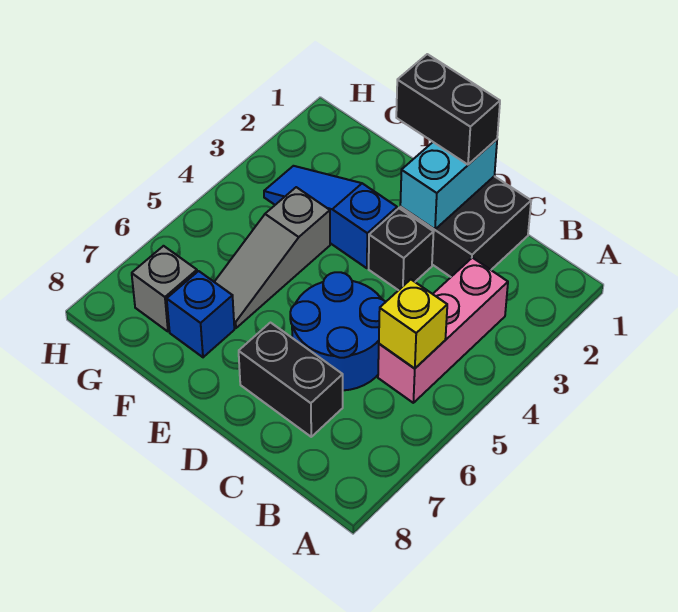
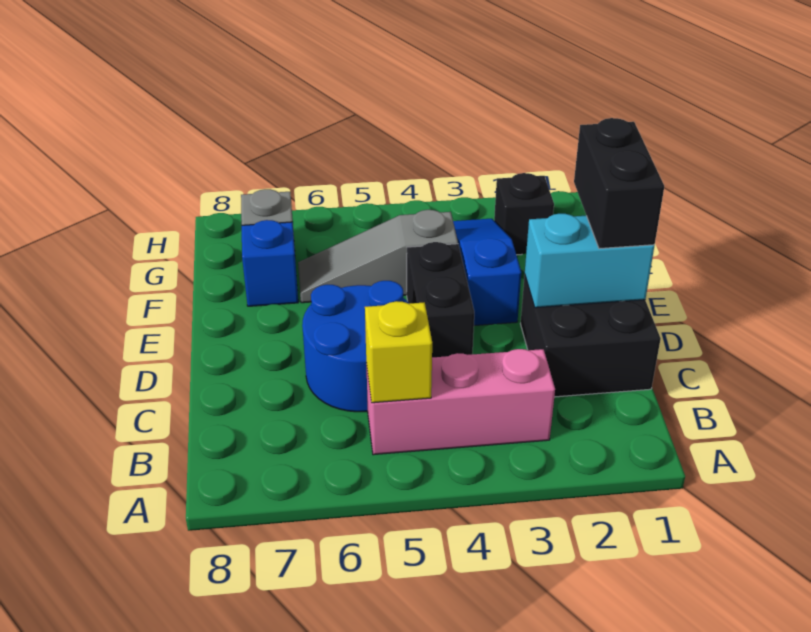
black brick C7:D7 level 1 -> black brick D4:E4 level 1
black brick D3 level 1 -> black brick G2 level 1

